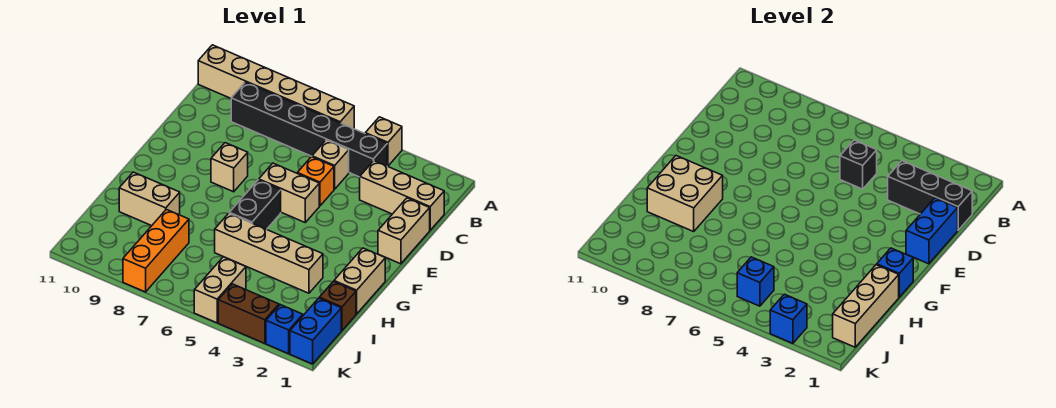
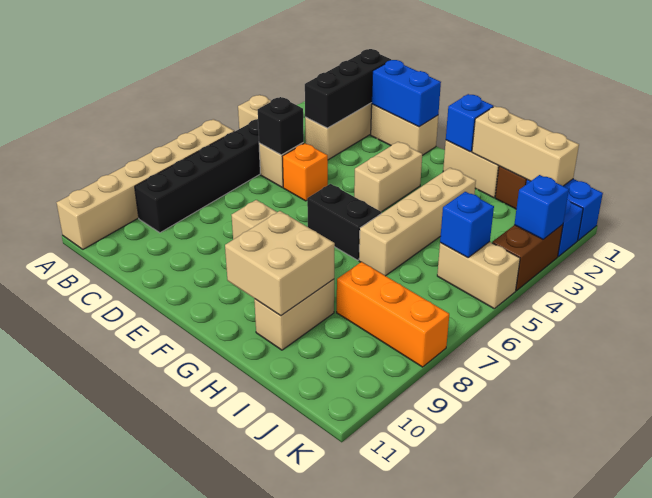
tan brick E5:E6 level 1 -> tan brick F3:F4 level 1

